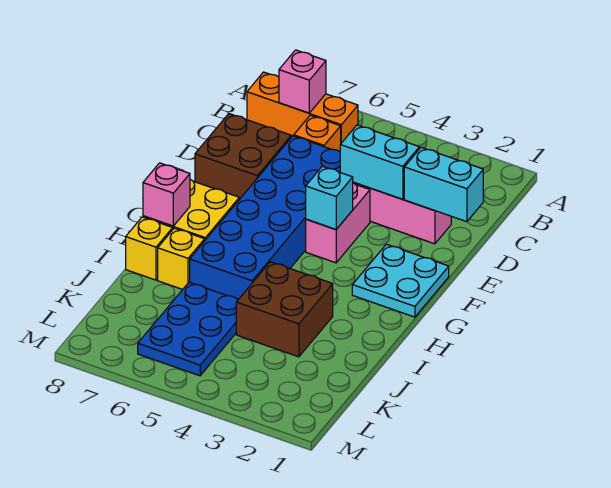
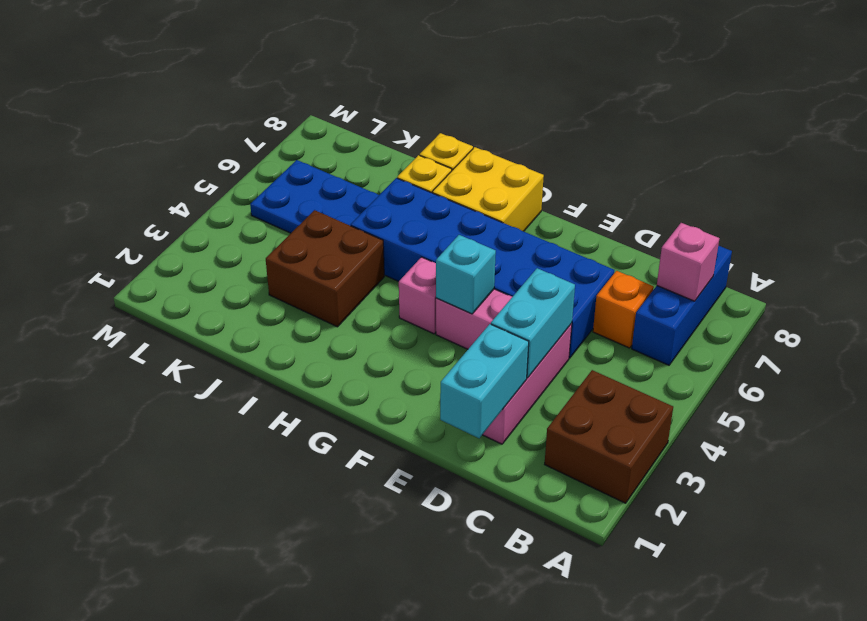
orange brick B6:B8 level 1 -> blue brick B6:B8 level 1
brown brick D7:E8 level 1 -> brown brick A2:B3 level 1
cyan plate F1:G2 level 1 -> none
pink brick H8 level 2 -> pink brick G4 level 1

